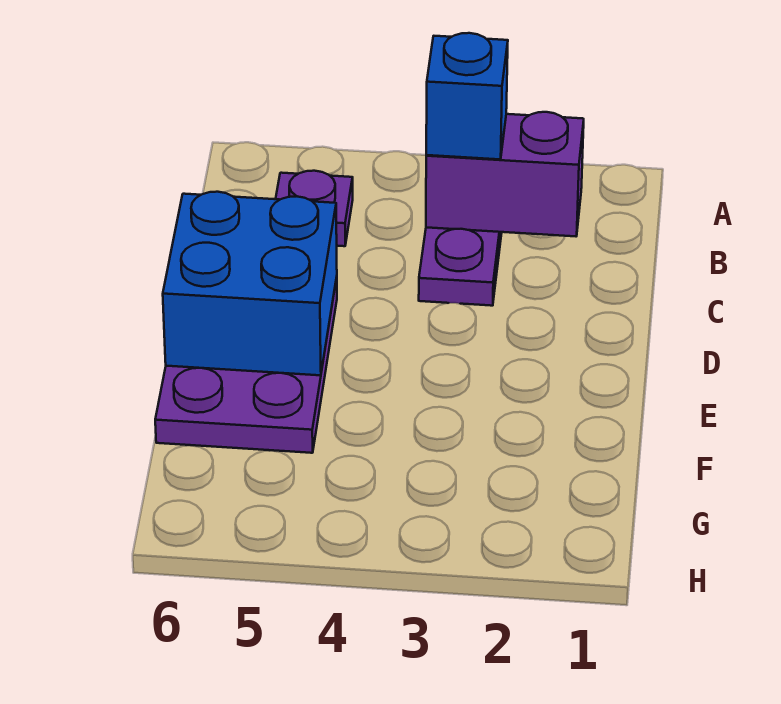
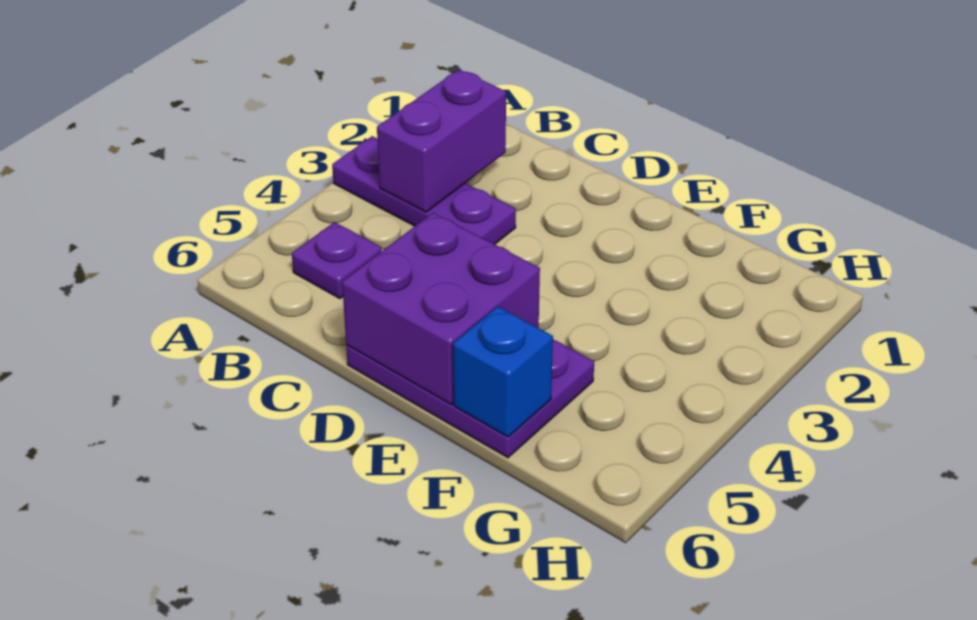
blue brick B3 level 3 -> blue brick F6 level 2
blue brick D5:E6 level 2 -> purple brick D5:E6 level 2

